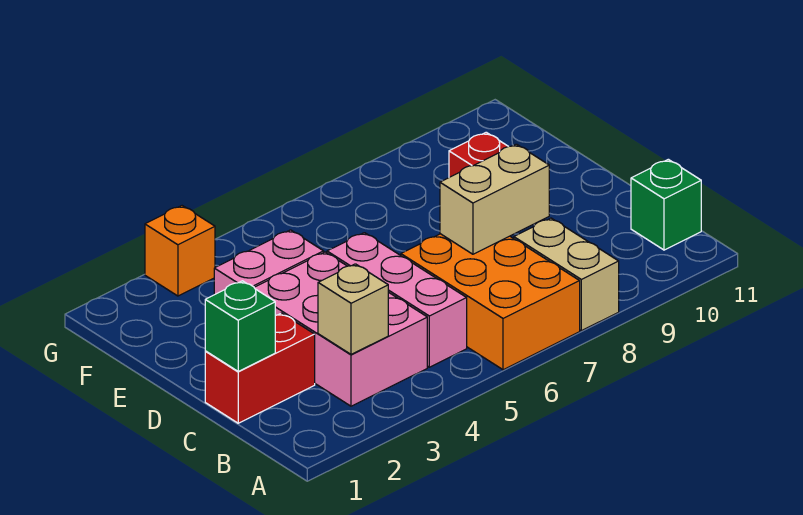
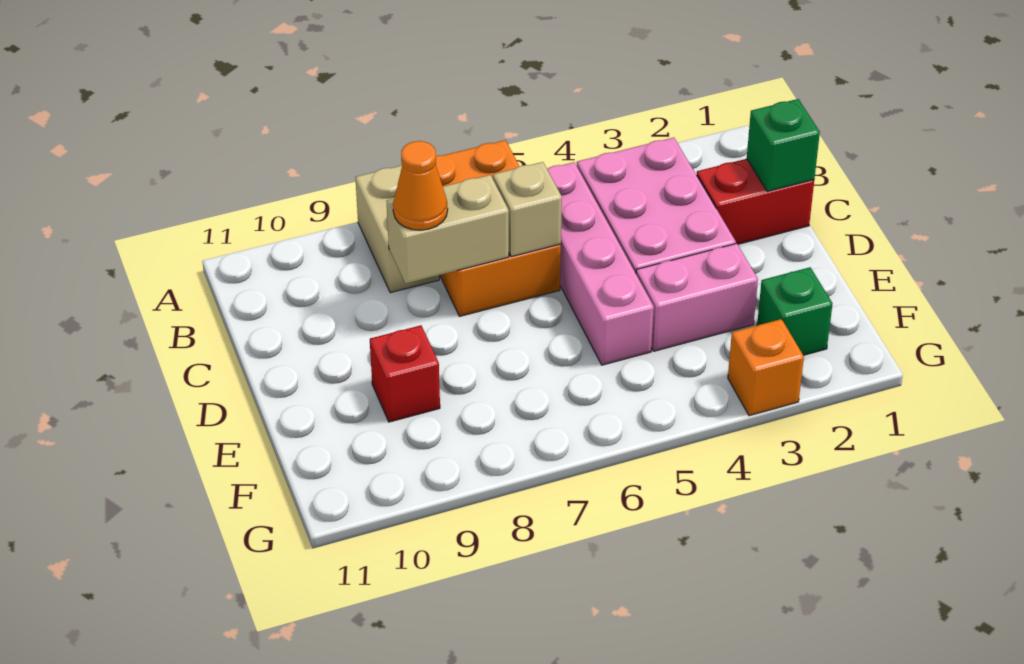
tan brick B3 level 2 -> tan brick C6 level 2
pink brick B5:D5 level 1 -> pink brick B5:E5 level 1
green brick B11 level 1 -> green brick F2 level 1
none -> orange cone C8 level 3

